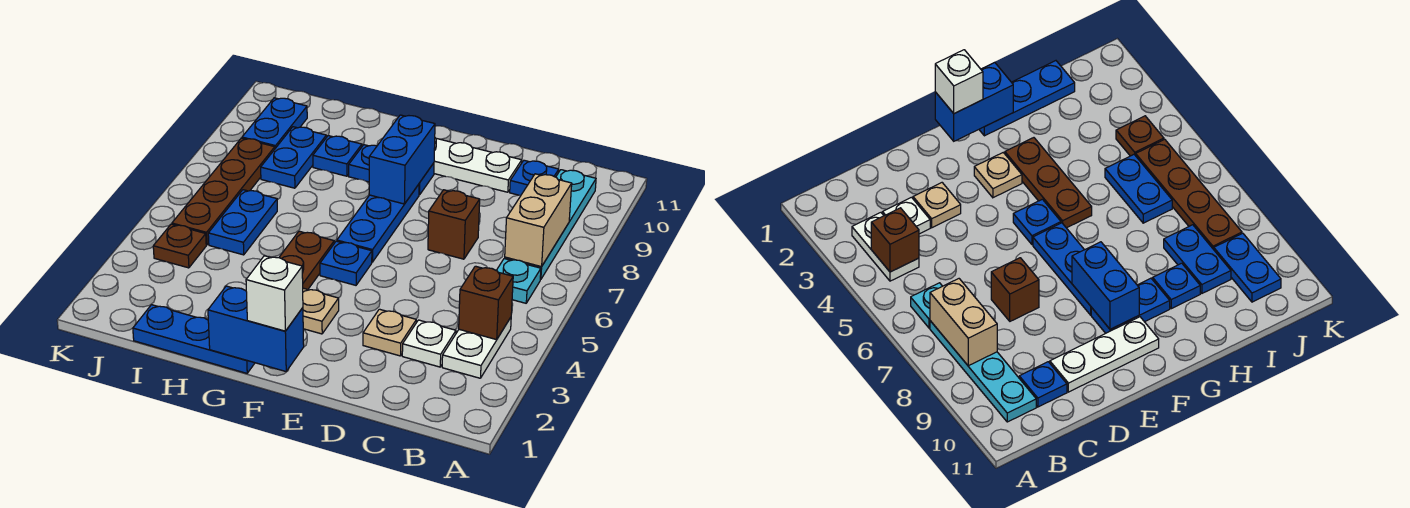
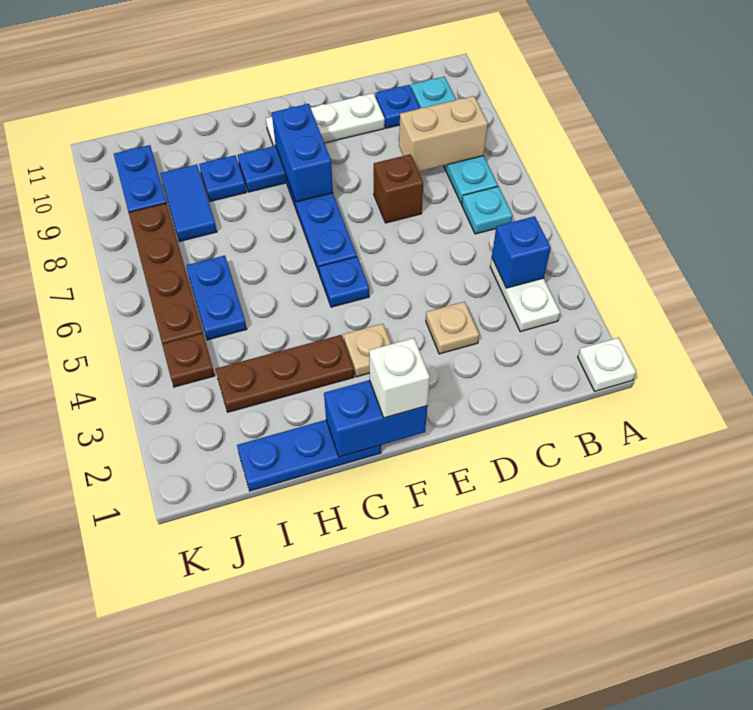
brown brick B4 level 2 -> blue brick B4 level 2
tan brick B7:B8 level 2 -> tan brick B8:C8 level 2
white plate C3 level 1 -> white plate A1 level 1
brown plate G3:G5 level 1 -> brown plate G3:I3 level 1
blue plate I8:I9 level 1 -> blue tile I8:I9 level 1

